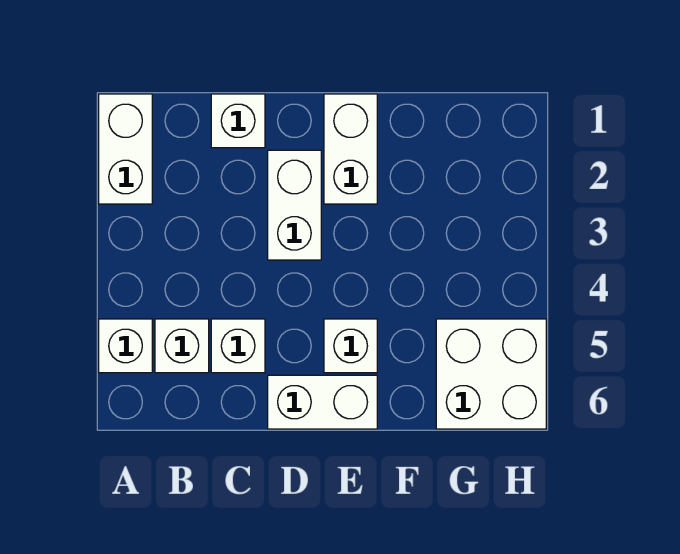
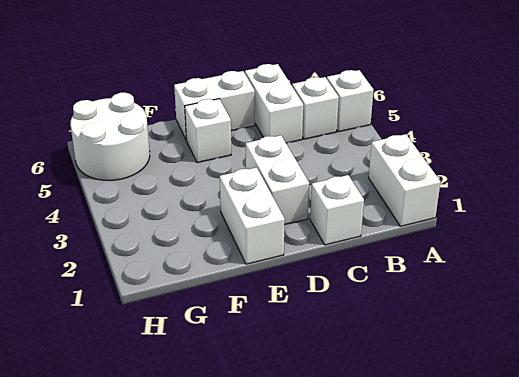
white brick C5 level 1 -> white brick C5:C6 level 1
white brick G5:H6 level 1 -> white round brick G5:H6 level 1

